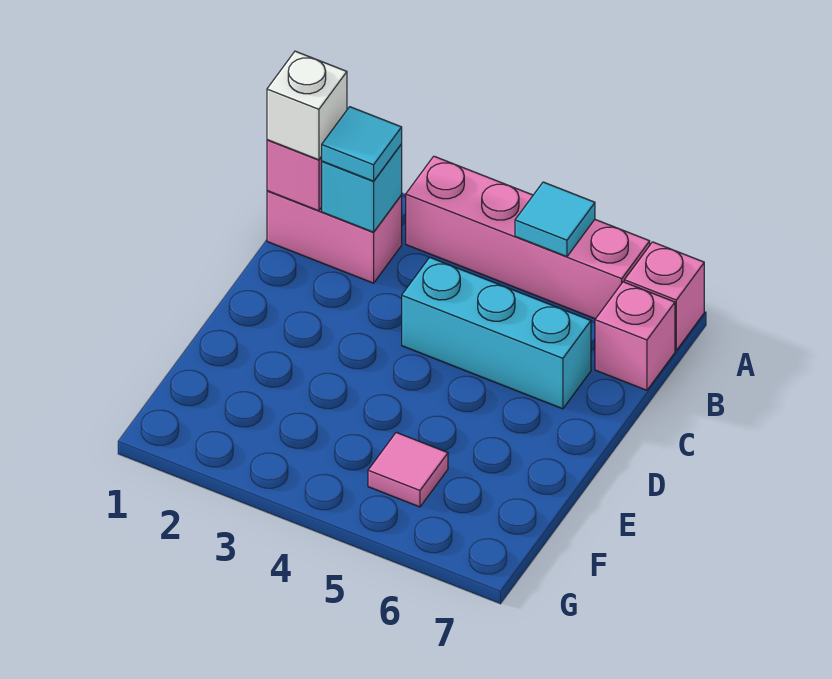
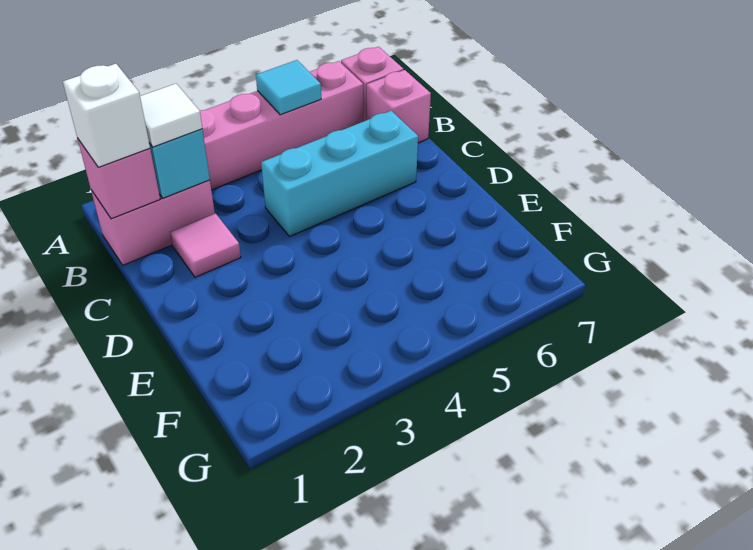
cyan tile B2 level 3 -> white tile B2 level 3
pink tile F5 level 1 -> pink tile C2 level 1

